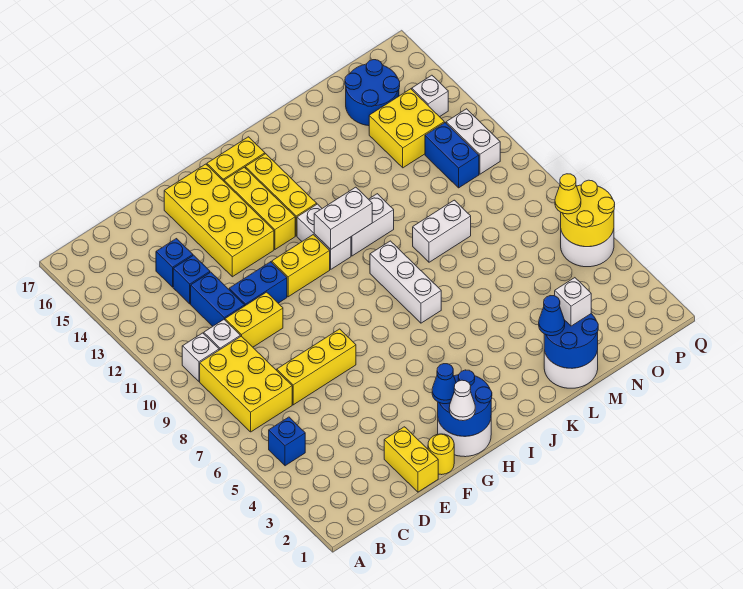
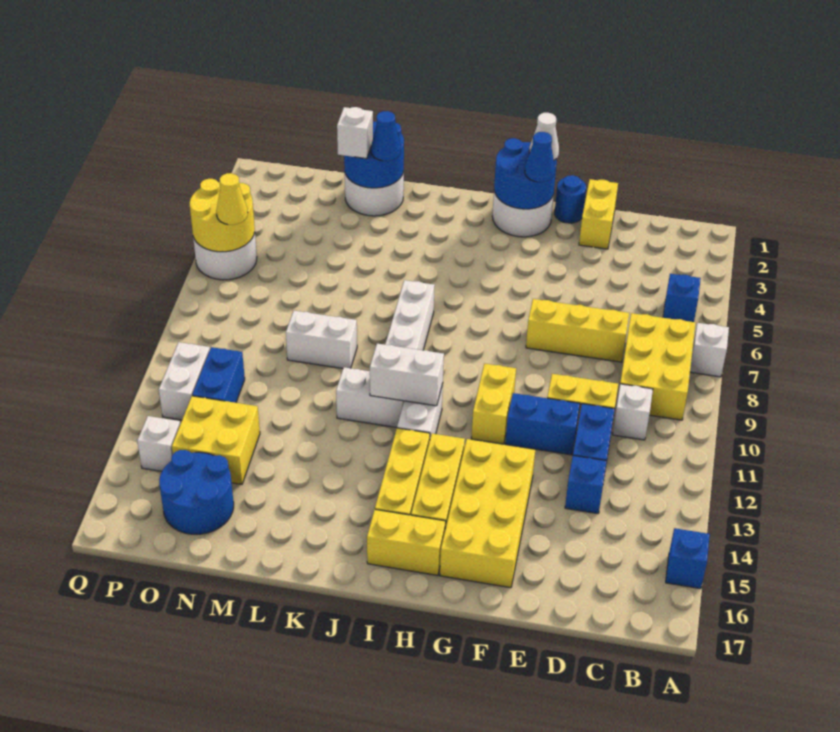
white brick B10 level 1 -> white brick A7 level 1
blue brick D14 level 1 -> blue brick A15 level 1
yellow round brick F1 level 1 -> blue round brick F1 level 1
yellow brick G11:H11 level 1 -> yellow brick G10:G11 level 1

